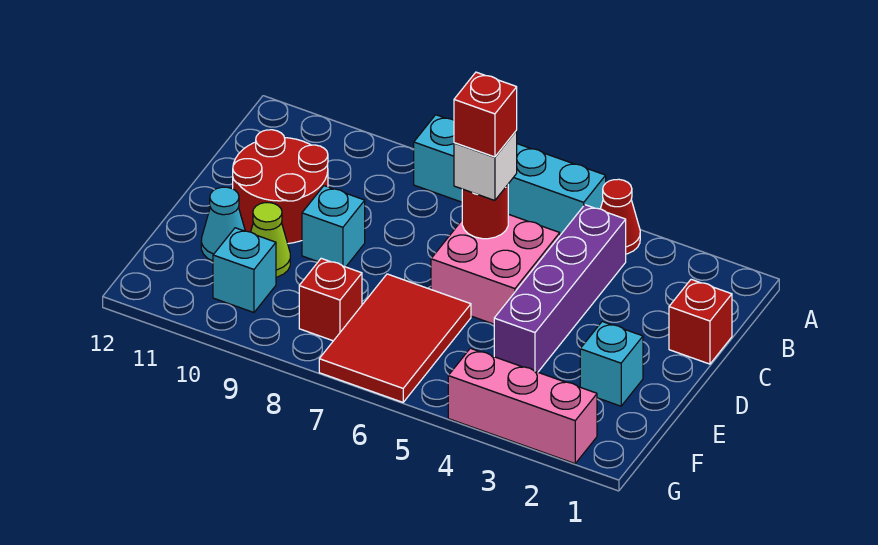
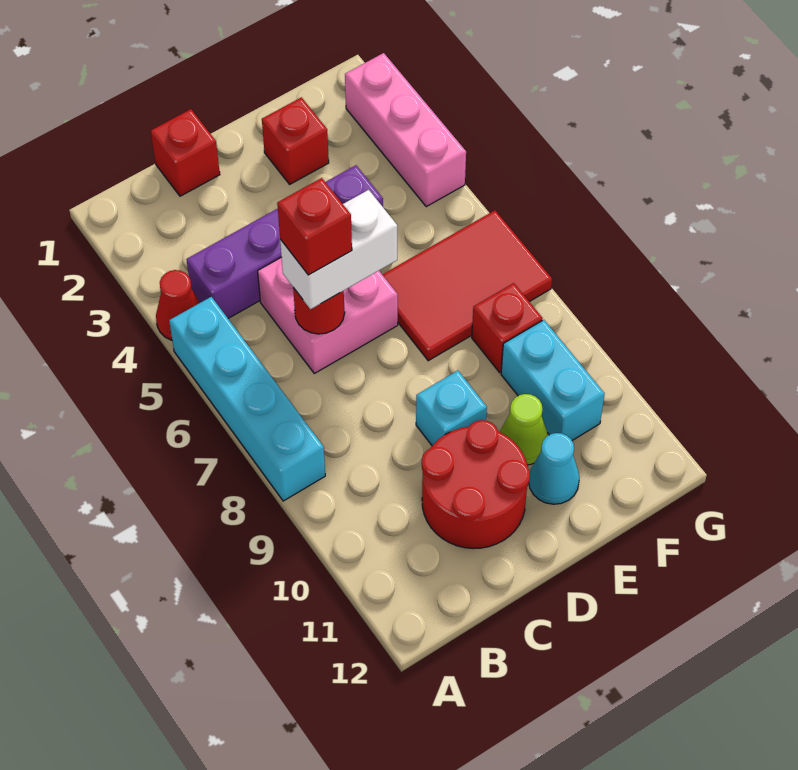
white brick C6 level 3 -> white brick C6:D6 level 3
cyan brick E2 level 1 -> red brick E2 level 1
cyan brick F10 level 1 -> cyan brick F9:F10 level 1

